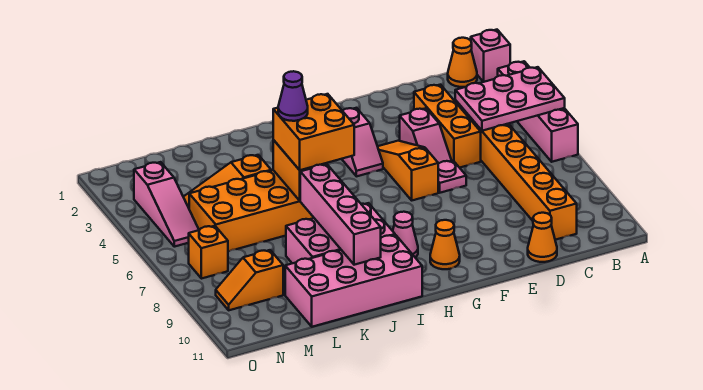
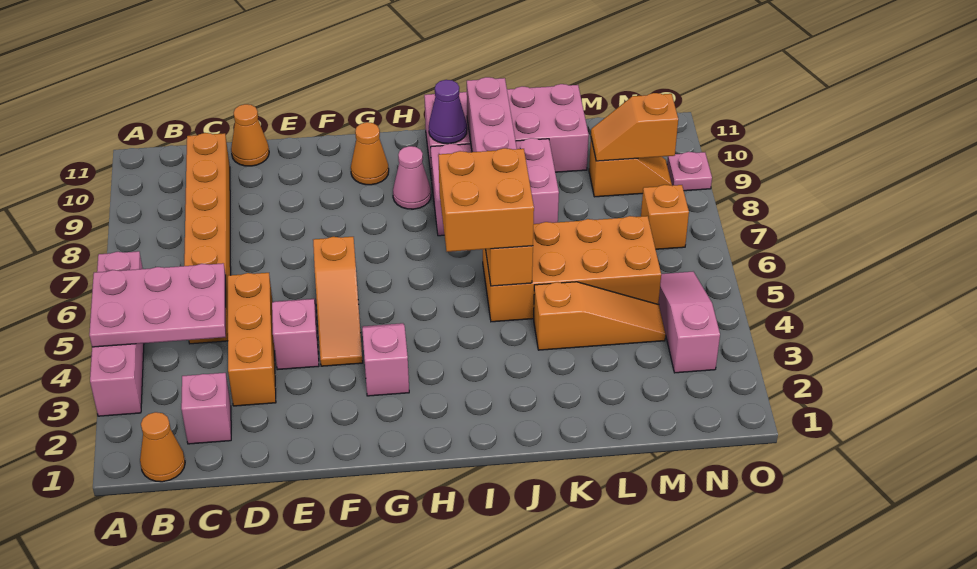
pink brick A1 level 1 -> pink brick C2 level 1
pink plate E6 level 1 -> pink plate O9 level 1
purple cone J5 level 4 -> purple cone I10 level 2
none -> orange slope M9:N9 level 2 top N

